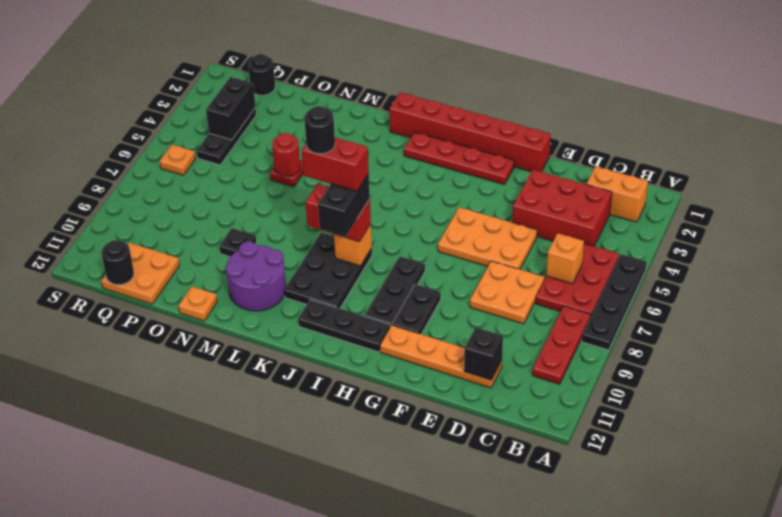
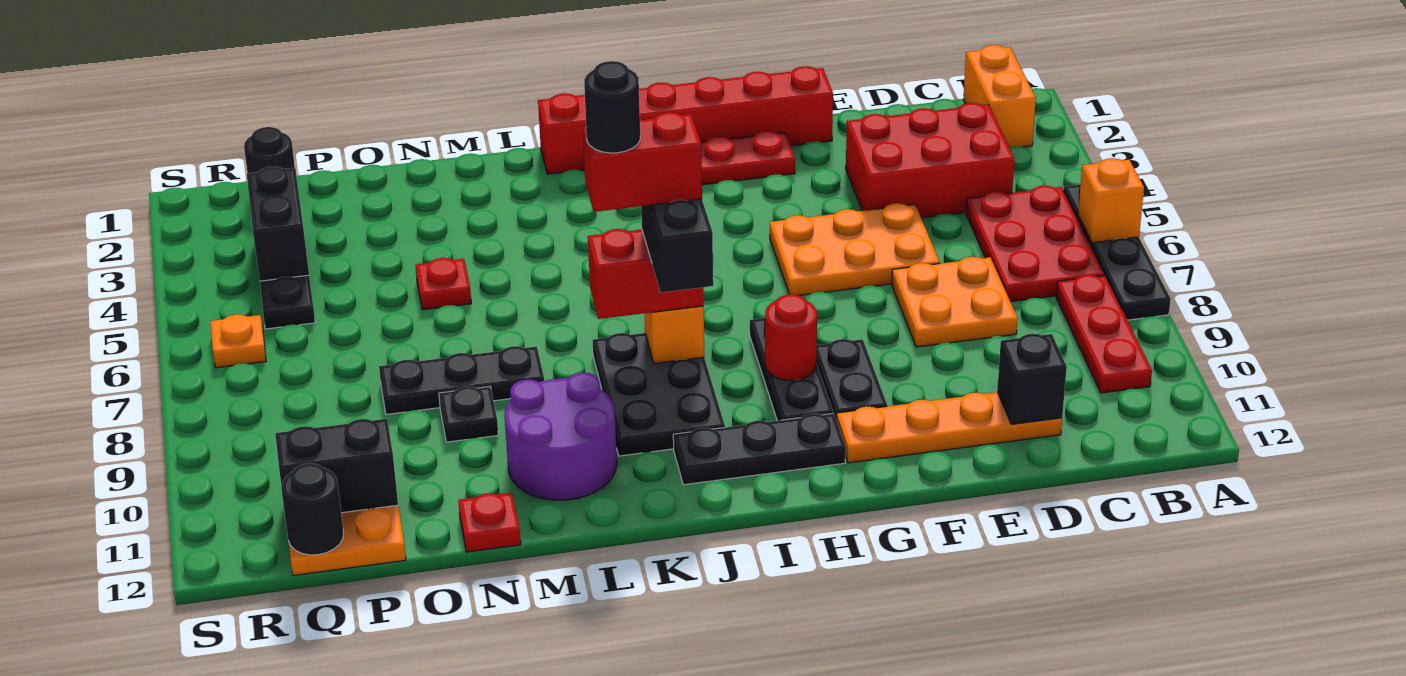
orange brick B2:C2 level 1 -> orange brick B1:B2 level 1
orange brick C6 level 2 -> orange brick A6 level 2
none -> black plate M8:O8 level 1
red round brick N5 level 2 -> red round brick H9 level 2
orange plate N12 level 1 -> red plate N12 level 1
none -> black brick P11:Q11 level 2

